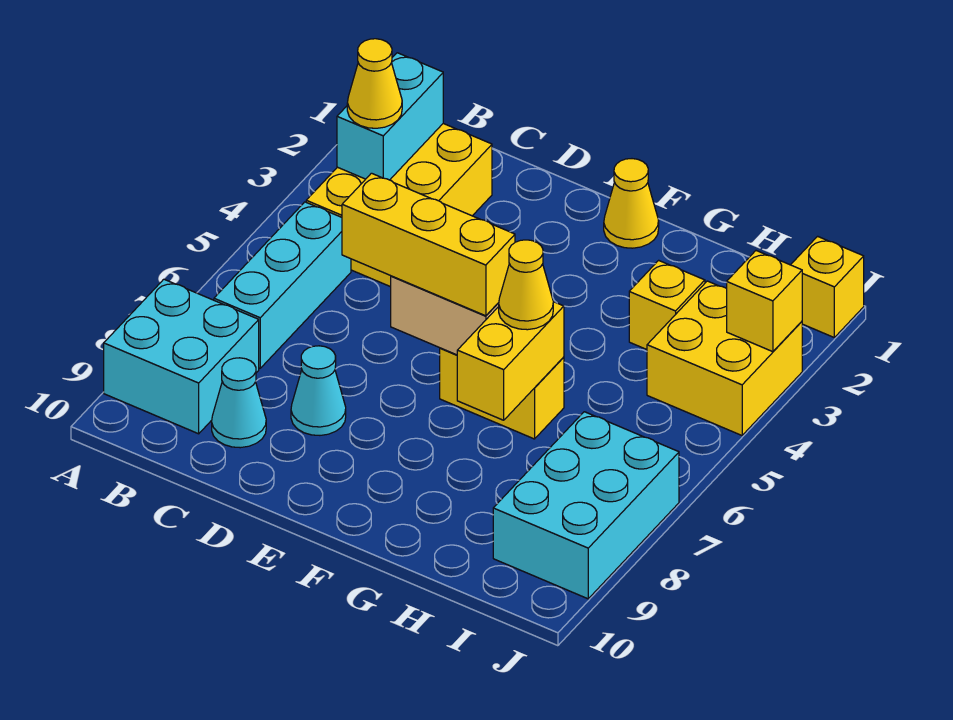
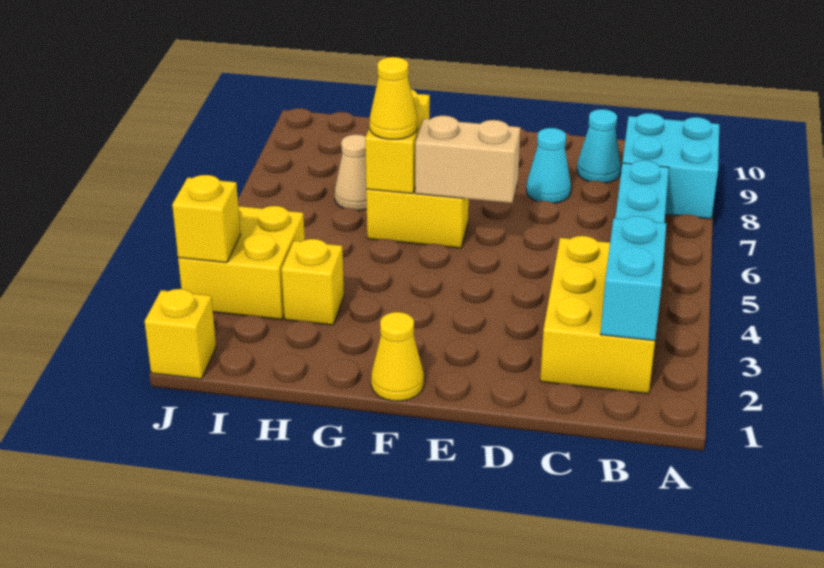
yellow cone B3 level 3 -> none
yellow brick D6:F6 level 3 -> none
none -> tan cone H7 level 1
cyan brick I7:J9 level 1 -> none

